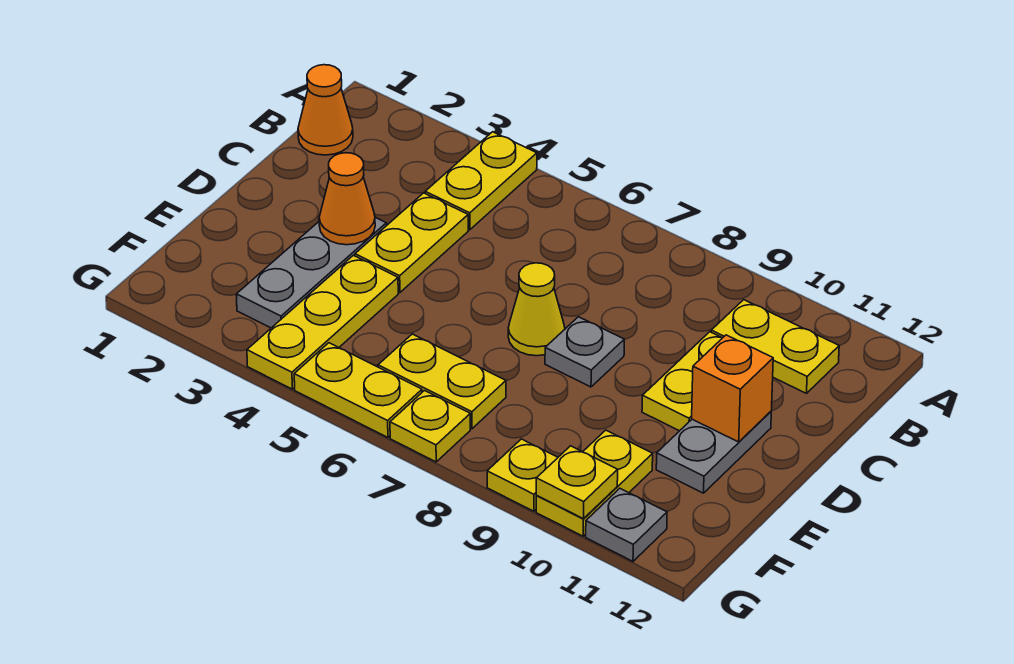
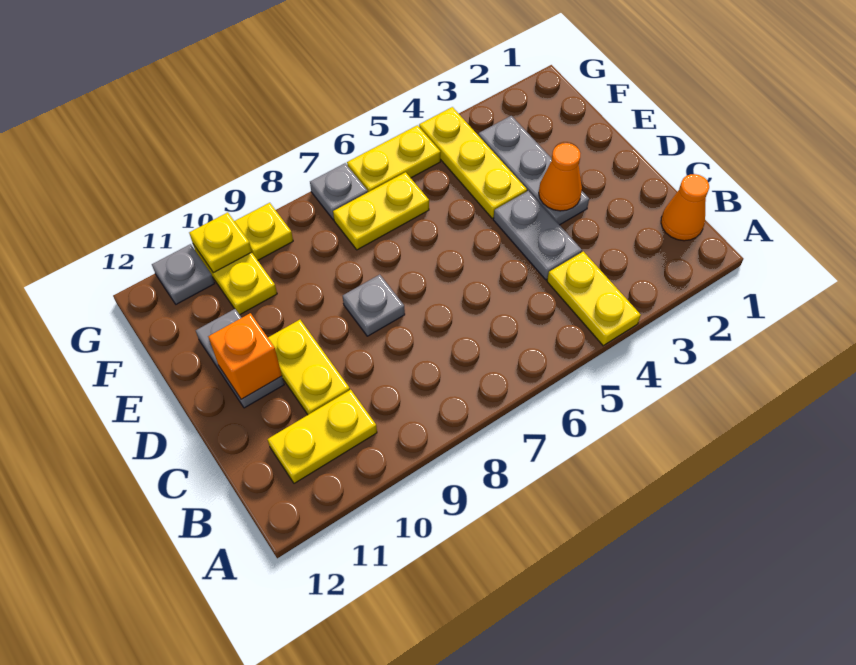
yellow plate C4:D4 level 1 -> grey plate C4:D4 level 1
yellow cone D7 level 1 -> none
yellow plate G7 level 1 -> grey plate G7 level 1

